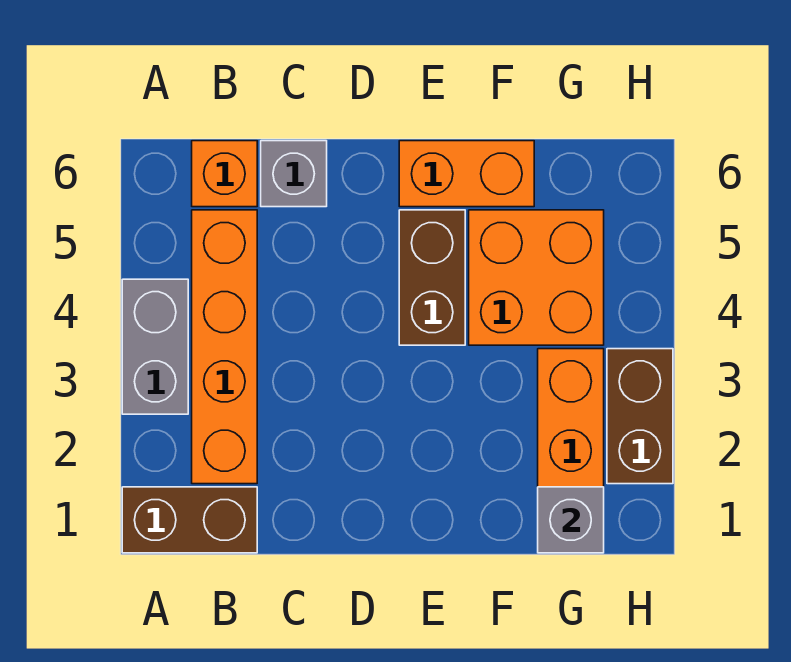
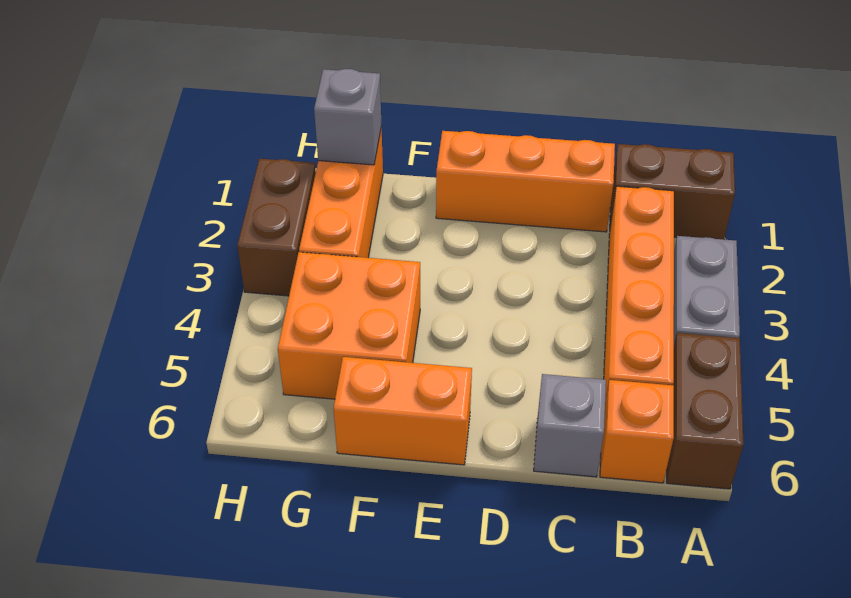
none -> orange brick C1:E1 level 1
brown brick E4:E5 level 1 -> brown brick A5:A6 level 1

